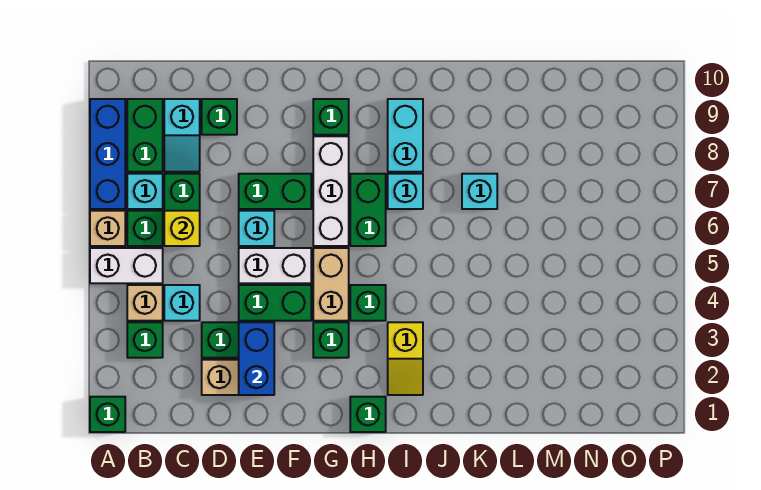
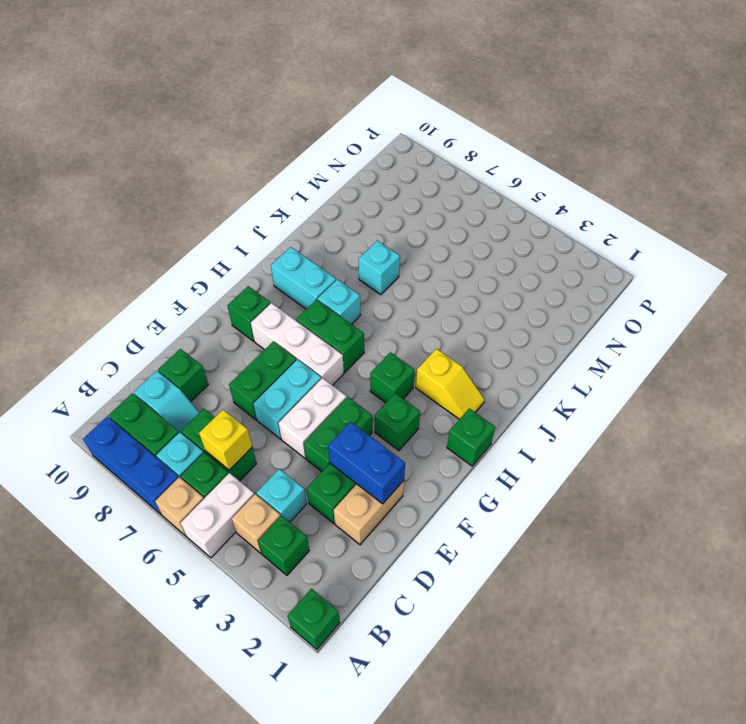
cyan brick E6 level 1 -> cyan brick E6:F6 level 1
tan brick G4:G5 level 1 -> none

